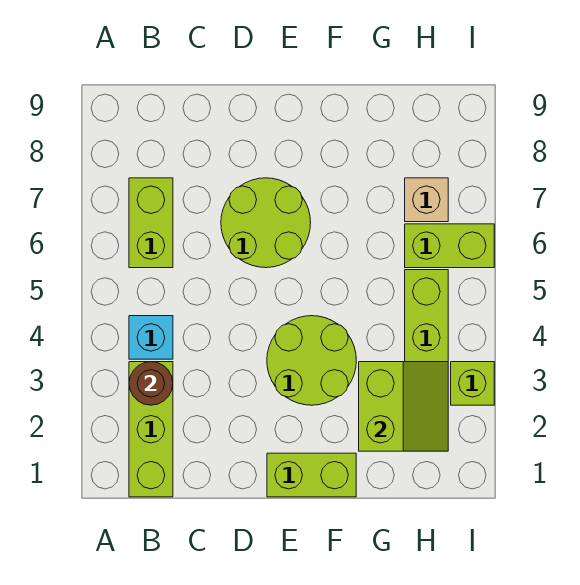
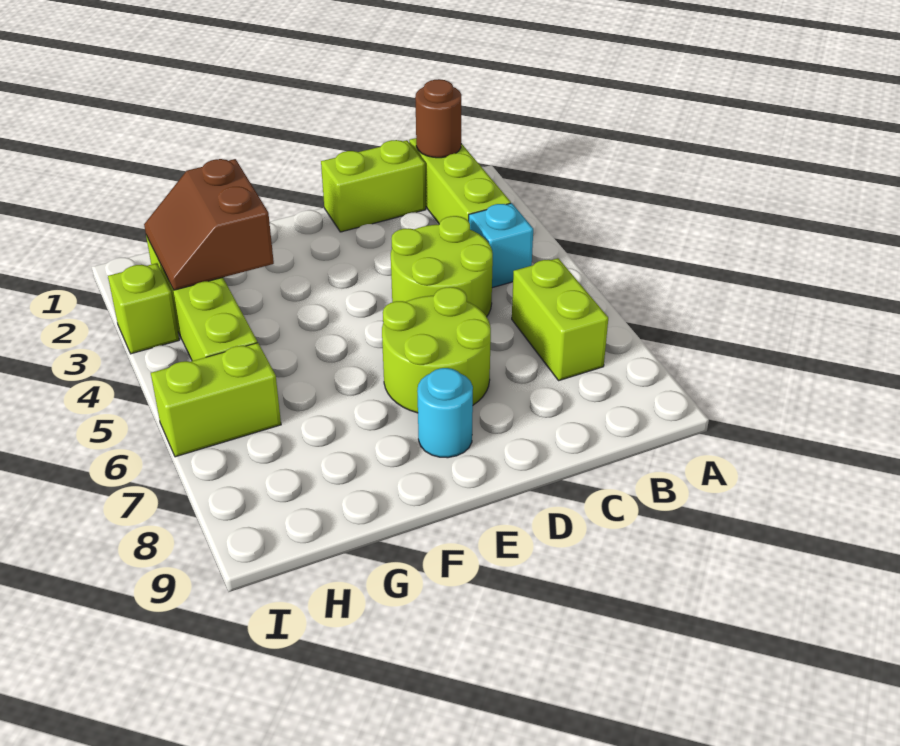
brown round brick B3 level 2 -> brown round brick B1 level 2
lime brick E1:F1 level 1 -> lime brick C1:D1 level 1
lime round brick E3:F4 level 1 -> lime round brick C4:D5 level 1
none -> cyan round brick E8 level 1
lime slope G2:H3 level 2 top G -> brown slope G2:H3 level 2 top G
tan brick H7 level 1 -> none

